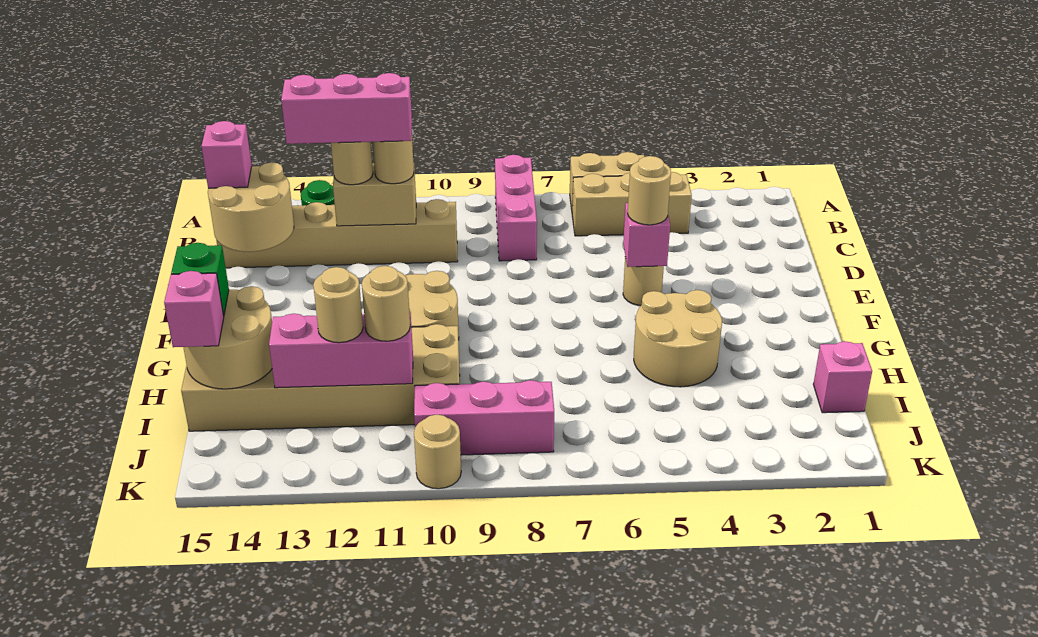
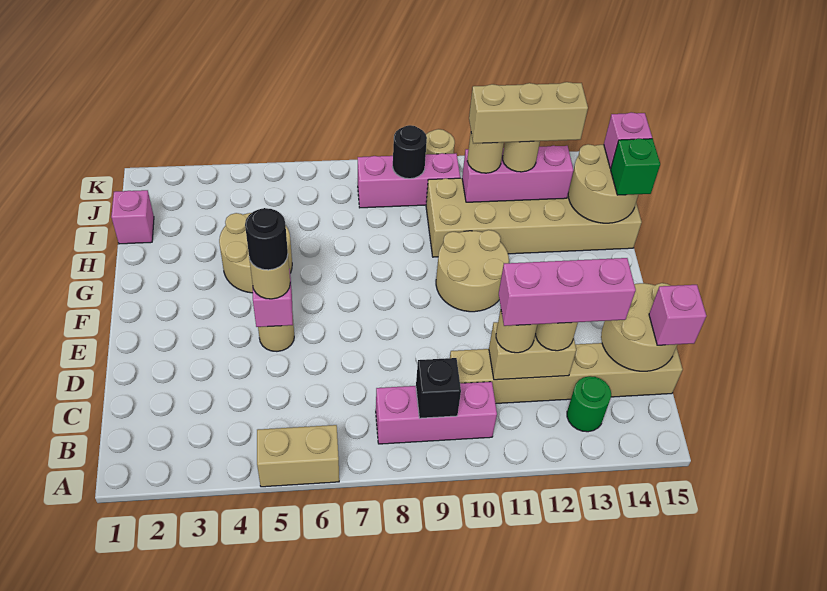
pink brick A8:C8 level 1 -> pink brick B8:B10 level 1
tan brick B4:B6 level 1 -> tan brick I11:I13 level 4
none -> black brick B9 level 2
none -> black round brick E5 level 4
none -> black round brick J9 level 2

